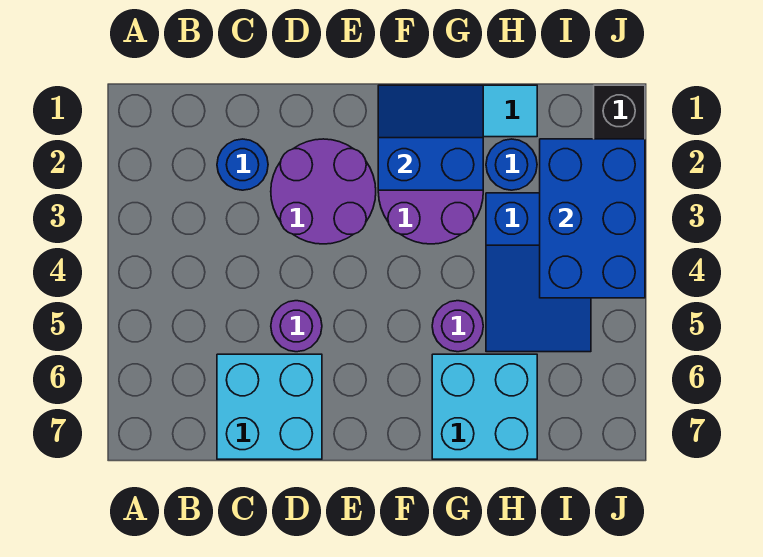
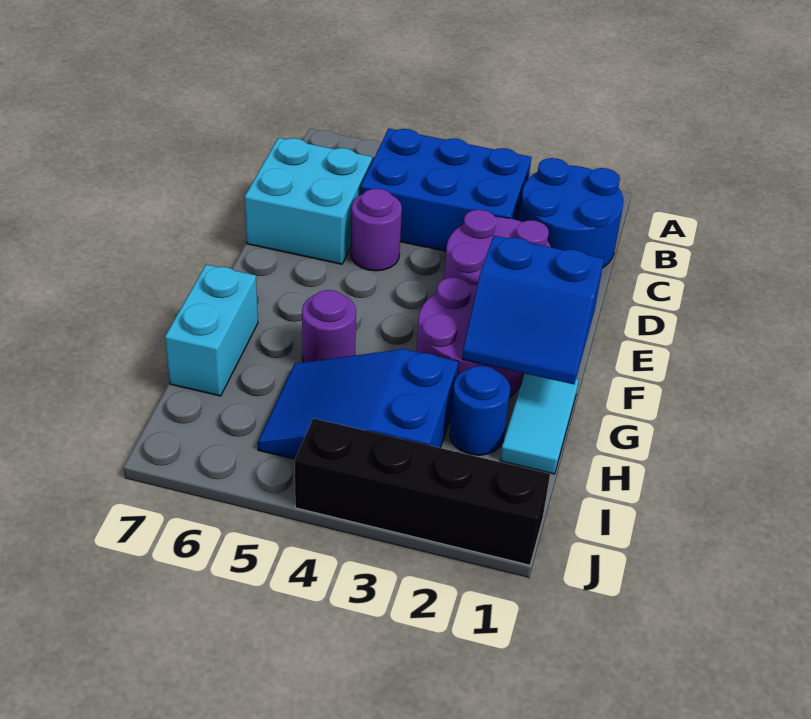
blue round brick C2 level 1 -> blue round brick B1:C2 level 1
blue slope F1:G2 level 2 top 2 -> blue slope F1:G2 level 2 top F
cyan brick G6:H7 level 1 -> cyan brick G7:H7 level 1
blue brick I2:J4 level 2 -> blue brick B3:C5 level 1

